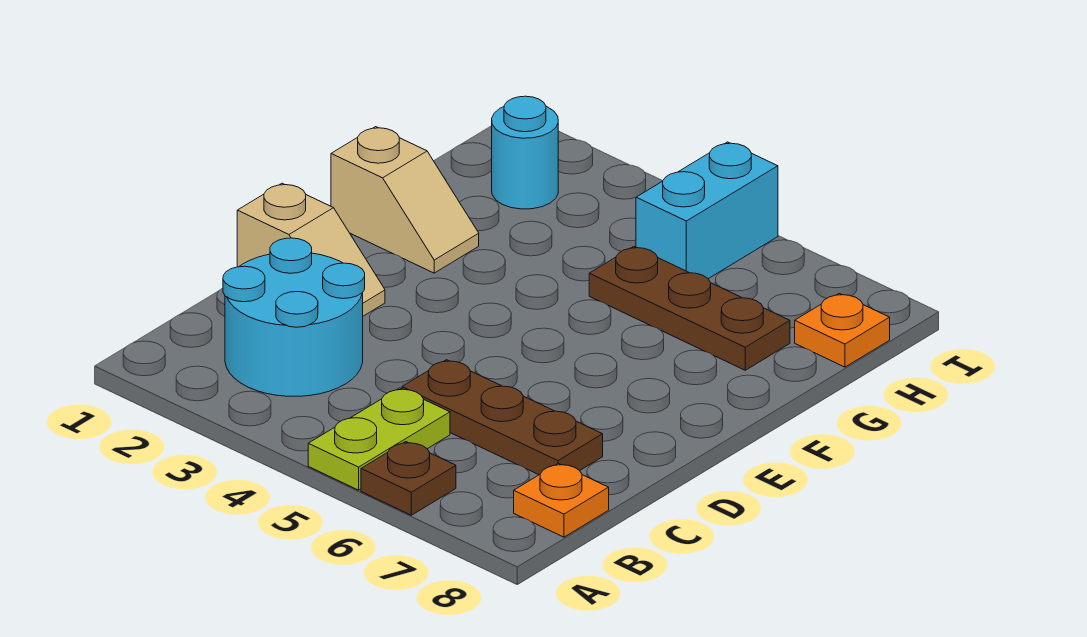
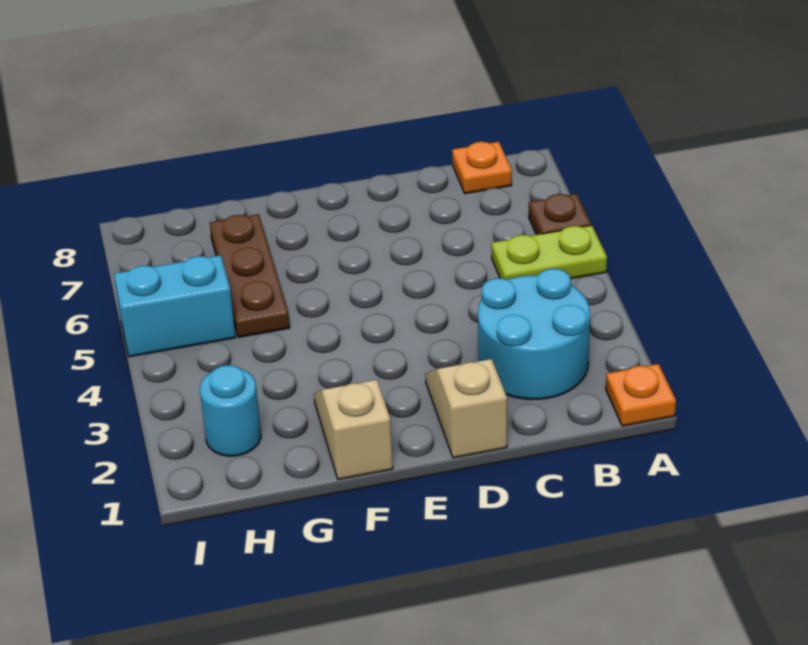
brown plate C5:C7 level 1 -> none
orange plate H8 level 1 -> orange plate A1 level 1

